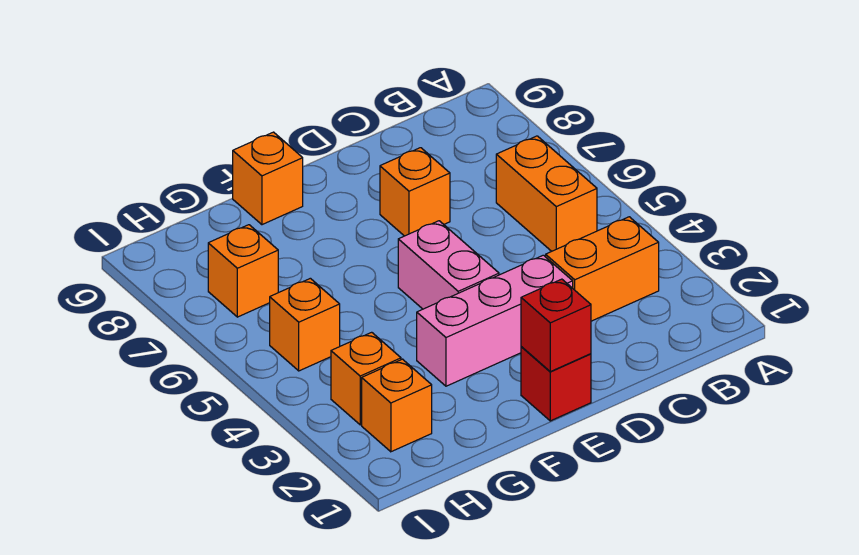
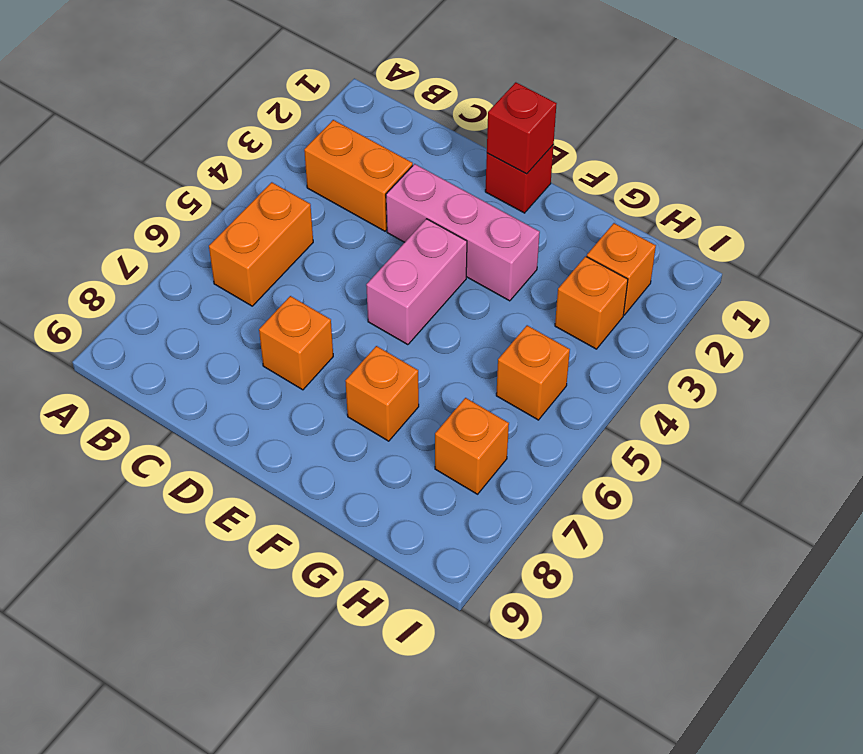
orange brick F9 level 1 -> orange brick F7 level 1

